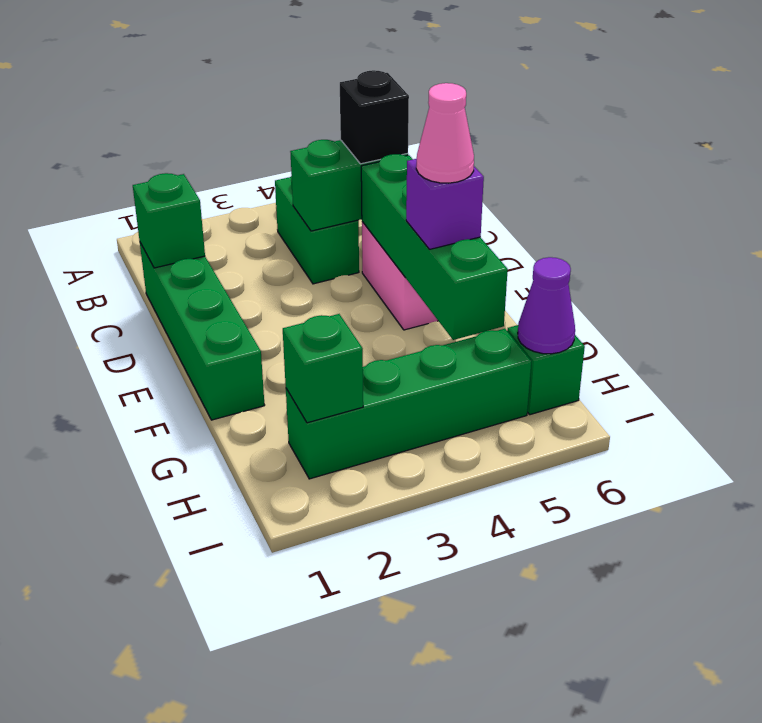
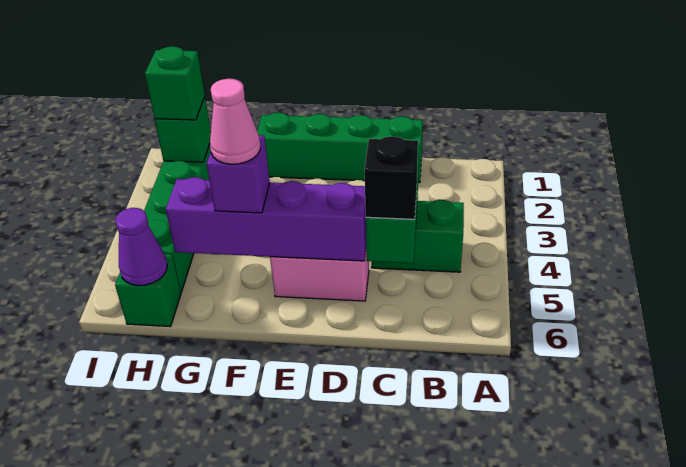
green brick C1 level 2 -> green brick H2 level 3
green brick D5:G5 level 2 -> purple brick D5:G5 level 2

